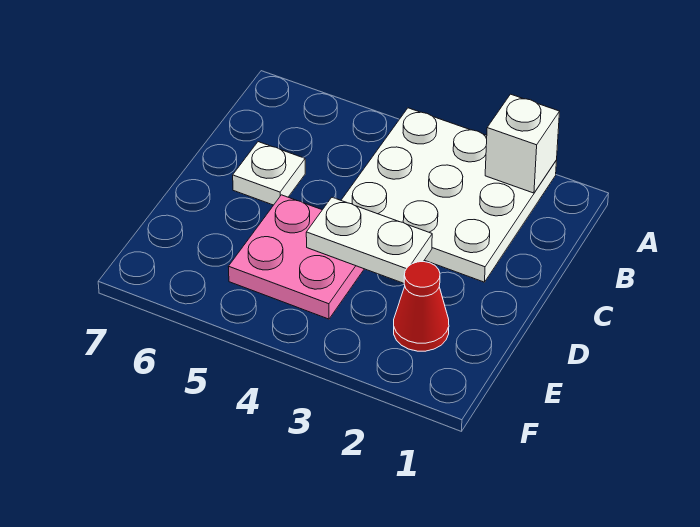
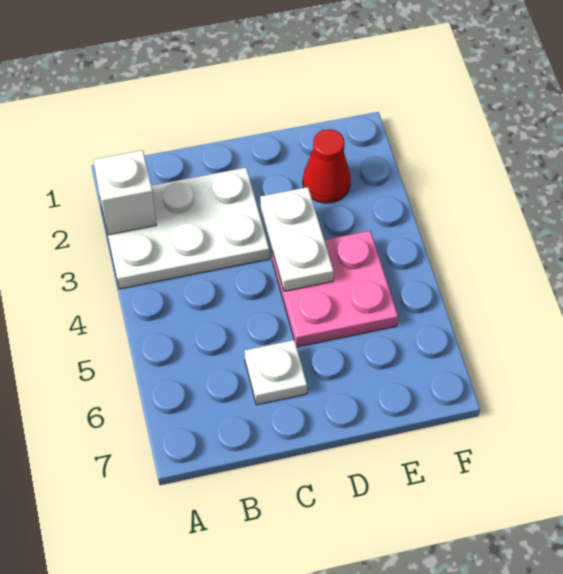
white plate A2:C4 level 1 -> white plate A2:C3 level 1

